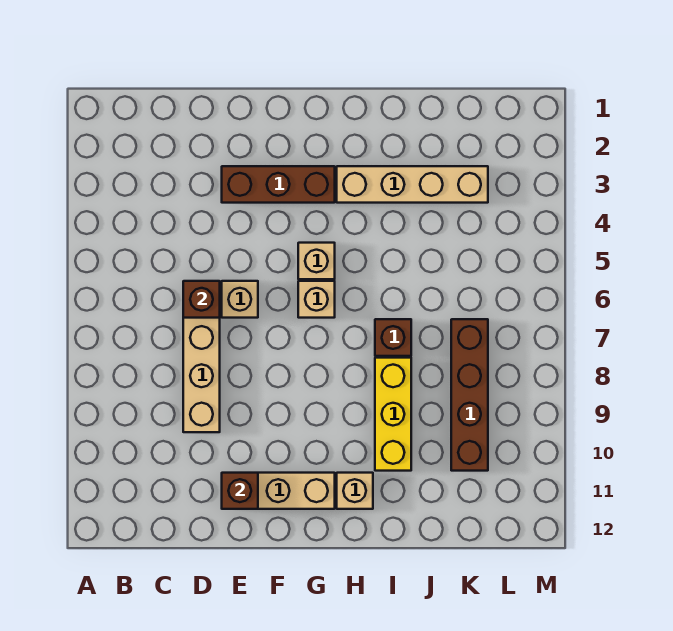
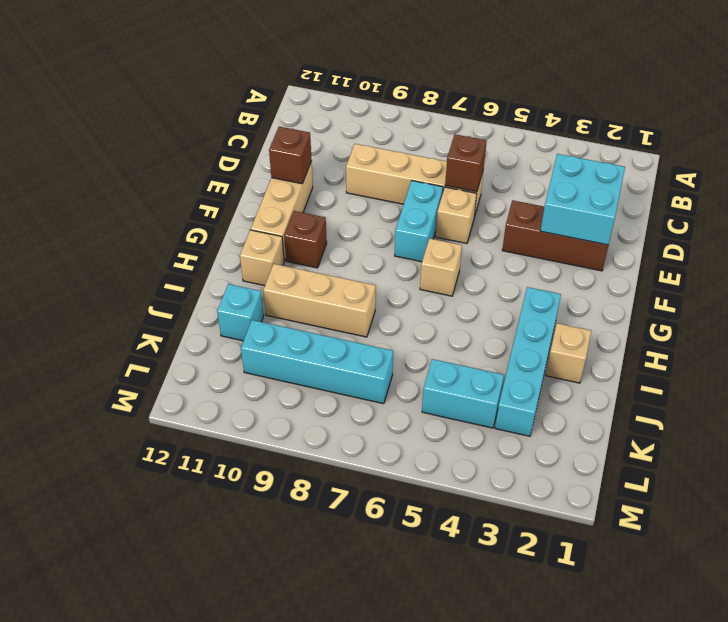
none -> cyan brick D2:E3 level 2
brown brick E3:G3 level 1 -> brown brick E2:E4 level 1
none -> cyan brick E7:F7 level 1
tan brick G5 level 1 -> tan brick I2 level 1
tan brick H3:K3 level 1 -> cyan brick H3:K3 level 1
brown brick I7 level 1 -> brown brick G10 level 1
yellow brick I8:I10 level 1 -> tan brick I8:I10 level 1
none -> cyan brick J11 level 1
none -> cyan brick K4:K5 level 1
brown brick K7:K10 level 1 -> cyan brick K7:K10 level 1

